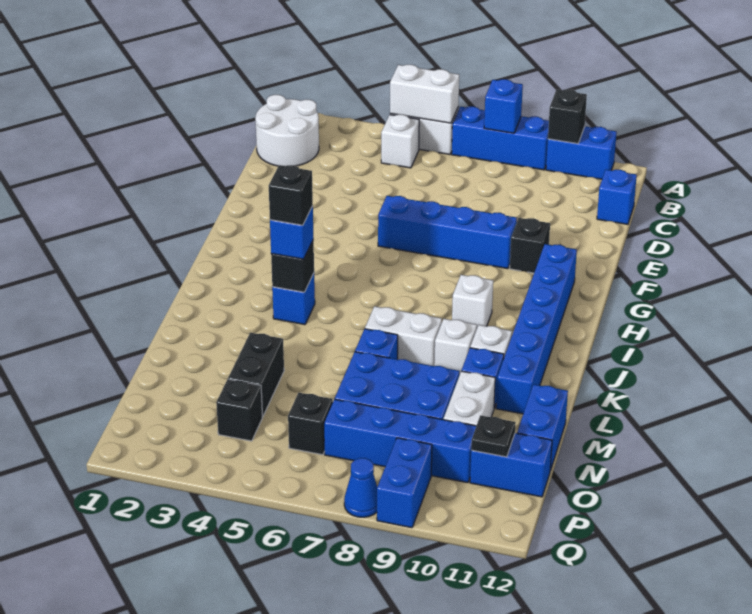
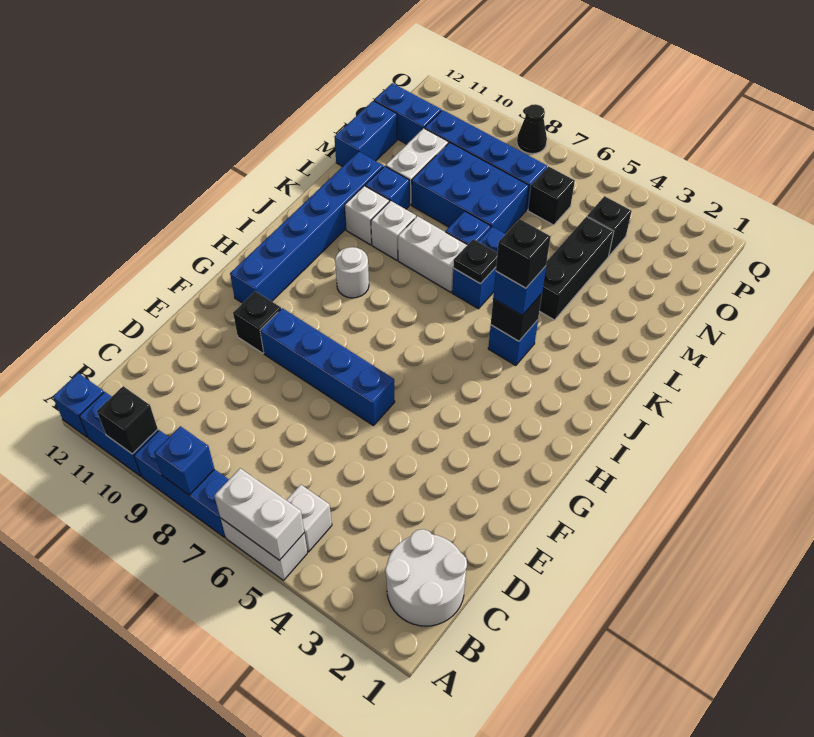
blue brick C12 level 1 -> blue brick A12 level 1
white brick I9 level 1 -> white round brick I9 level 1
black brick M4:N4 level 1 -> black brick L4:N4 level 1
black plate O11 level 2 -> black plate K6 level 2
blue brick P9:Q9 level 1 -> blue brick K6:L6 level 1
blue cone Q8 level 1 -> black cone Q8 level 1

